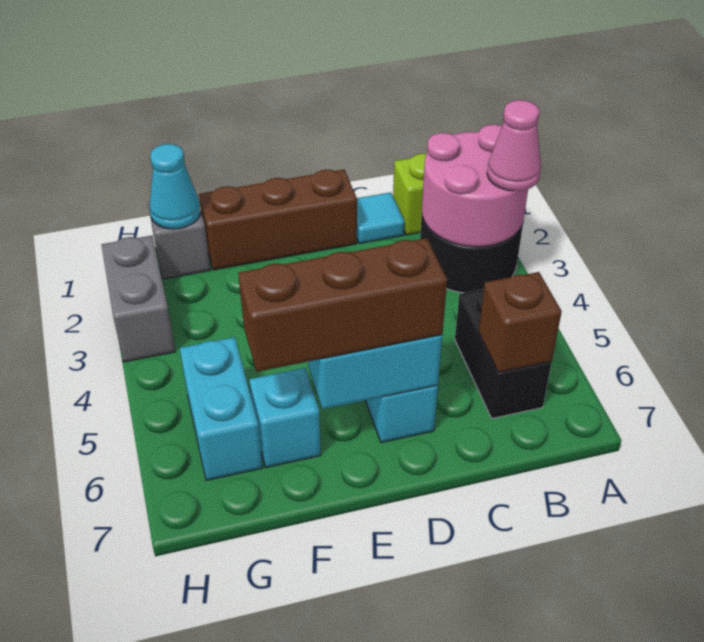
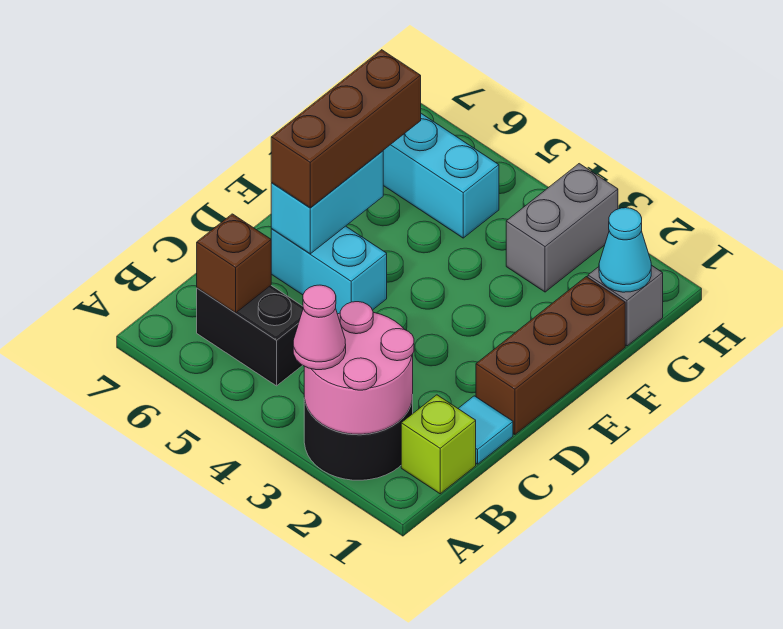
cyan brick F6 level 1 -> none
grey brick H2:H3 level 1 -> grey brick G3:H3 level 1

